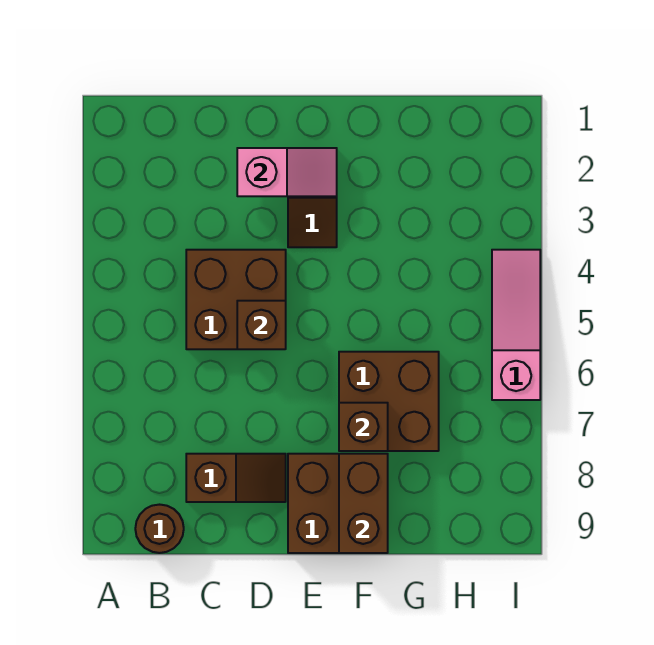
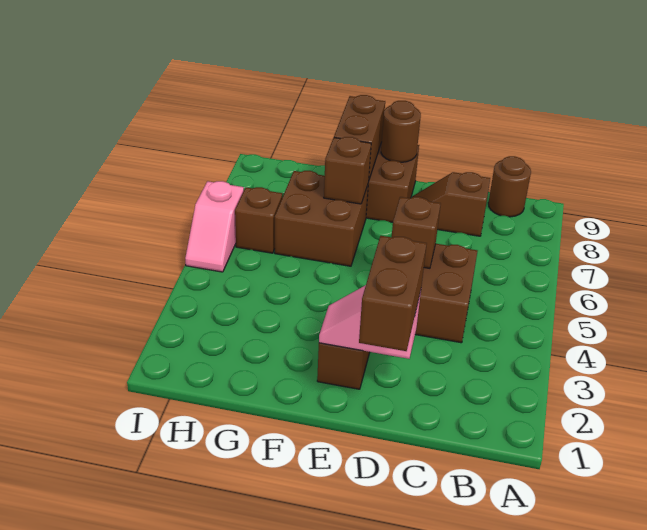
none -> brown brick D1:D2 level 3
none -> brown round brick E9 level 2
none -> brown brick H6 level 1
pink slope I4:I6 level 1 top 6 -> pink slope I5:I6 level 1 top 6

